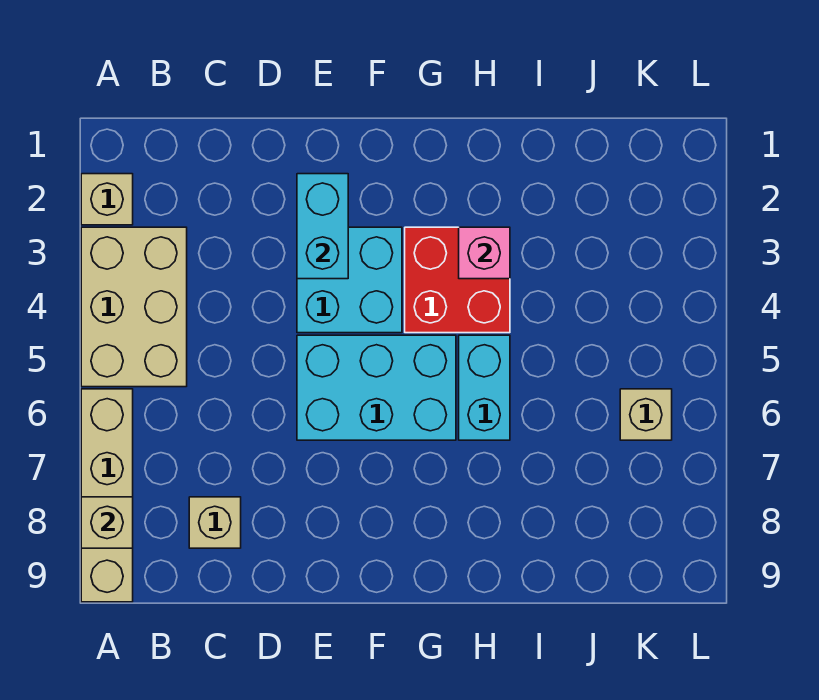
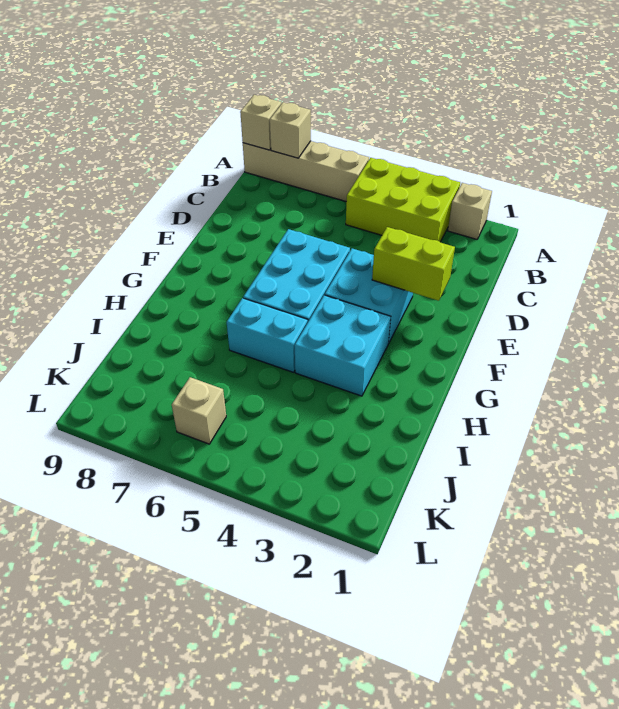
tan brick A3:B5 level 1 -> lime brick A3:B5 level 1
tan brick C8 level 1 -> tan brick A9 level 2
cyan brick E2:E3 level 2 -> lime brick E2:E3 level 2
red brick G3:H4 level 1 -> cyan brick G3:H4 level 1
pink brick H3 level 2 -> none

